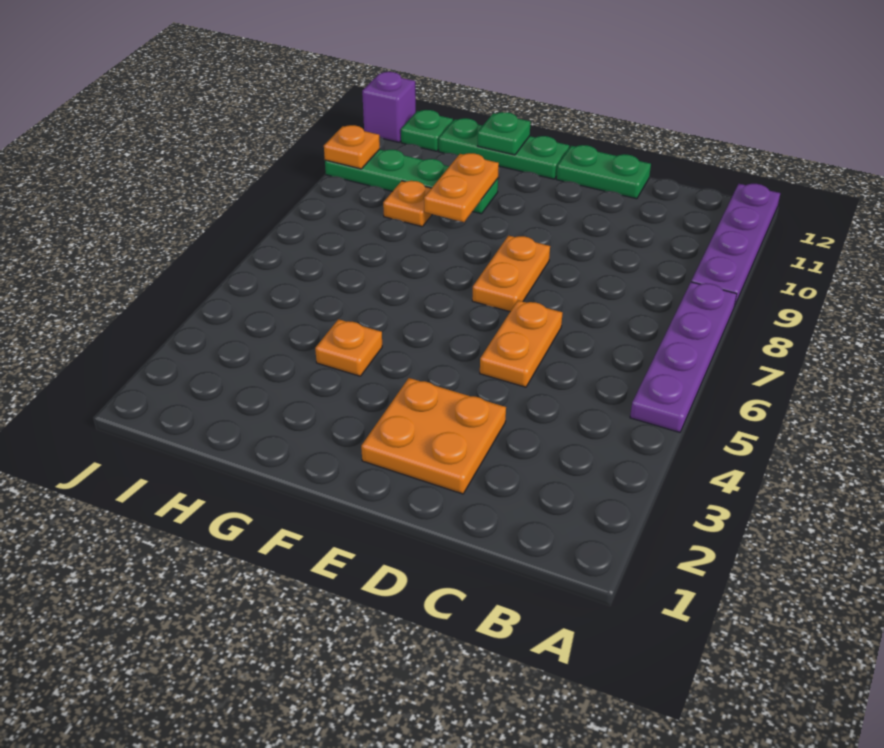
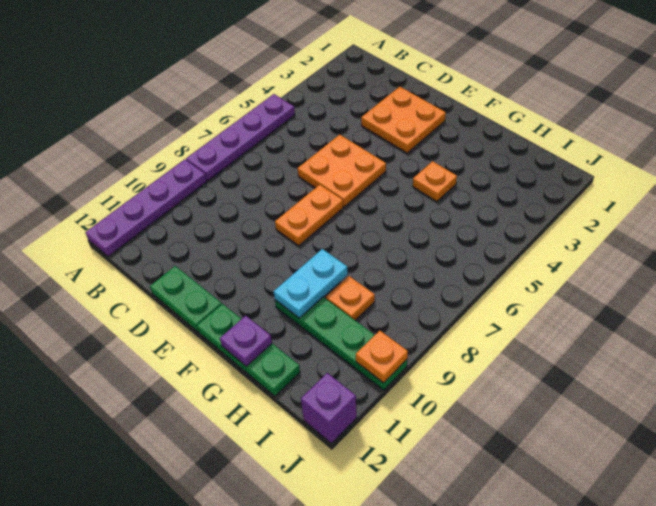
orange plate D5:D6 level 1 -> orange plate D5:E6 level 1
orange plate G9:G10 level 2 -> cyan plate G9:G10 level 2
green plate G12 level 2 -> purple plate G12 level 2
green plate I12 level 1 -> none

